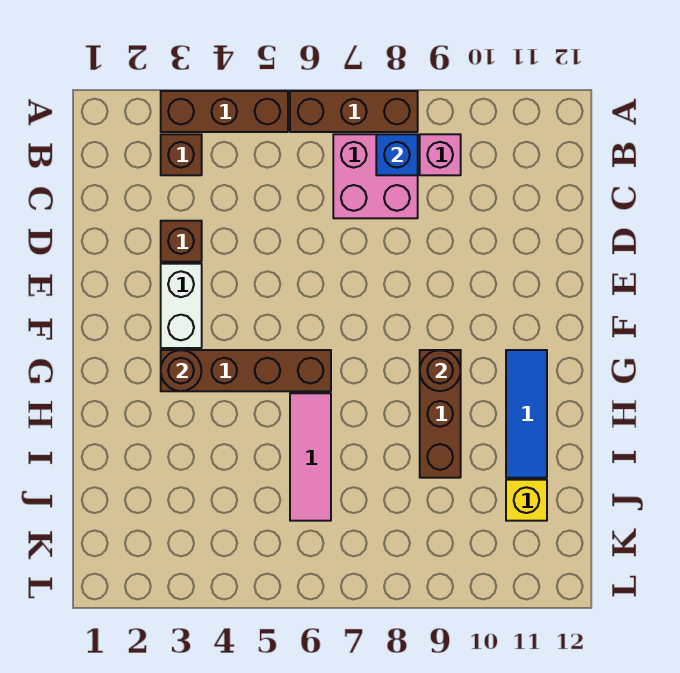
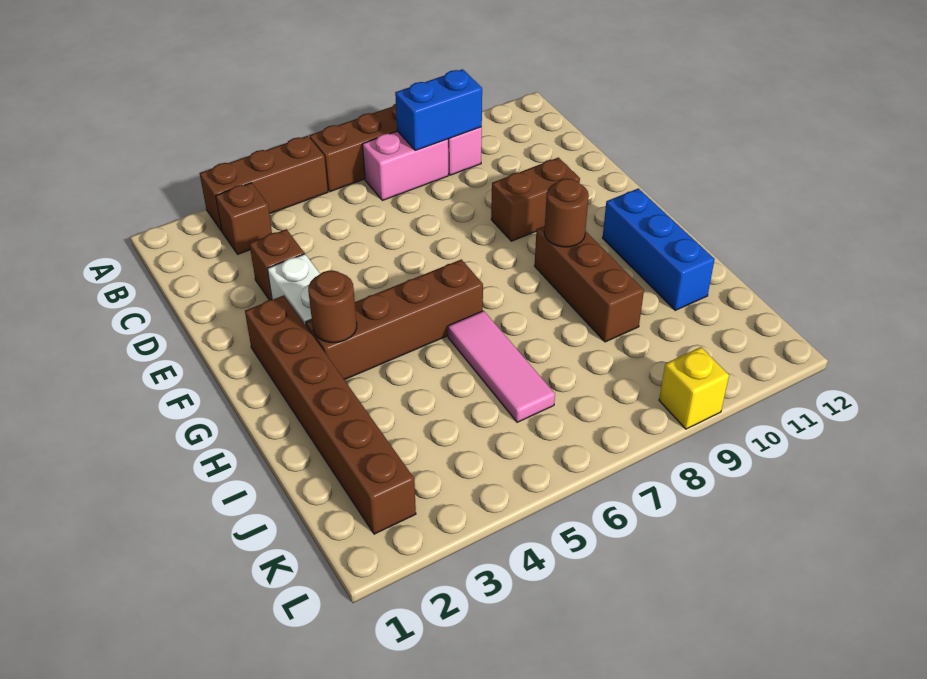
pink brick B7:C8 level 1 -> pink brick B7:B8 level 1
blue brick B8 level 2 -> blue brick B8:B9 level 2
none -> brown brick E9:E10 level 1
none -> brown brick F2:K2 level 1
blue tile G11:I11 level 1 -> blue brick G11:I11 level 1
yellow brick J11 level 1 -> yellow brick L9 level 1

